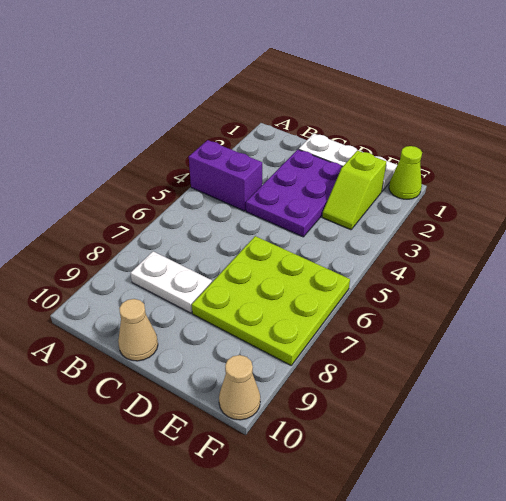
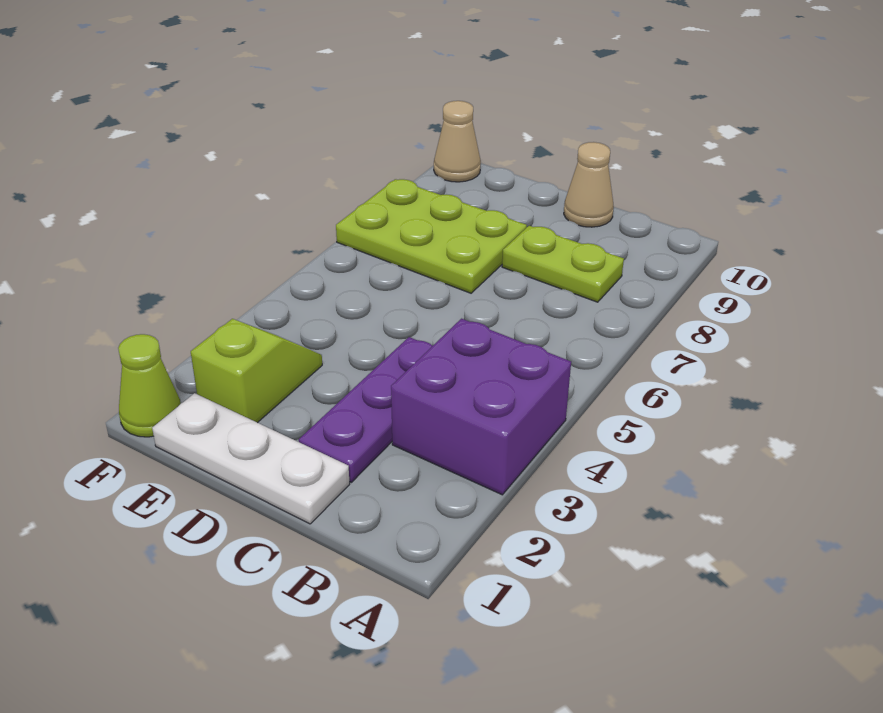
purple brick A4:B4 level 1 -> purple brick A3:B4 level 1
white plate B8:C8 level 1 -> lime plate B8:C8 level 1
purple plate C2:D4 level 1 -> purple plate C2:C4 level 1
lime plate D6:F8 level 1 -> lime plate D7:F8 level 1

